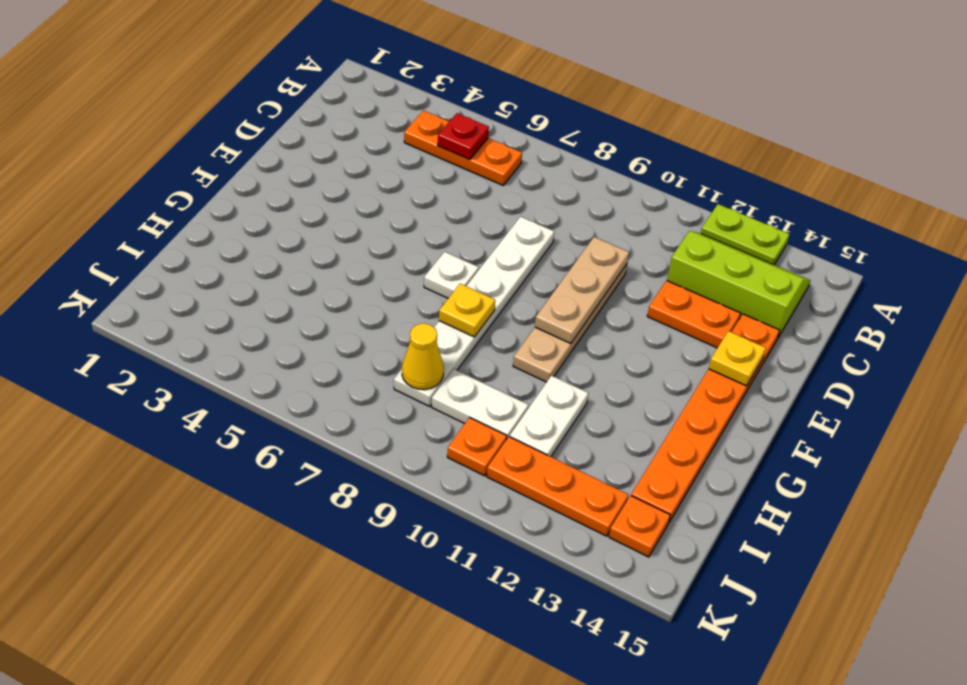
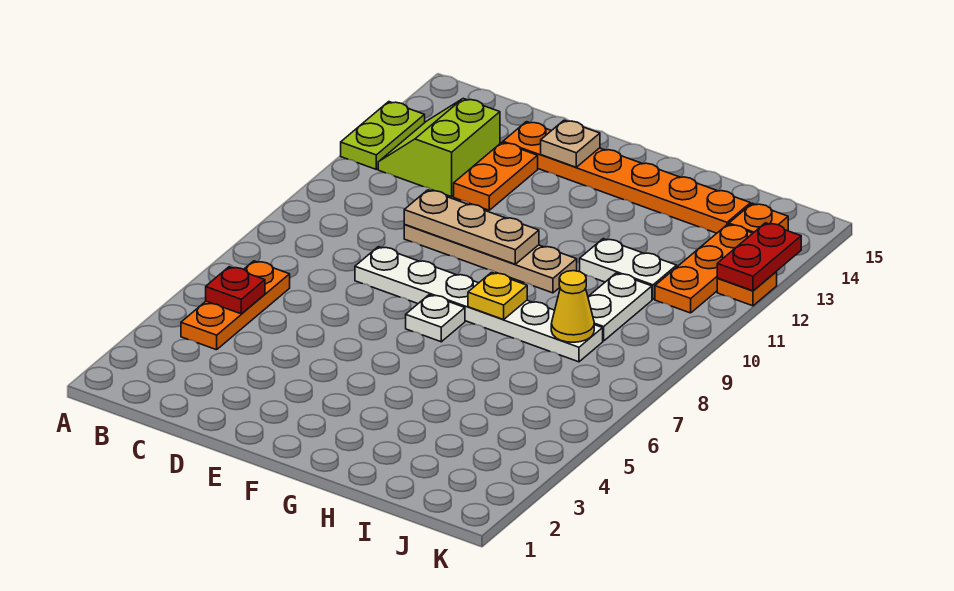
lime slope B12:C14 level 1 top C -> lime slope B12:C13 level 1 top C
yellow plate E14 level 2 -> tan plate E14 level 2
orange plate J10 level 1 -> orange plate K12 level 1
none -> red plate K12:K13 level 2

